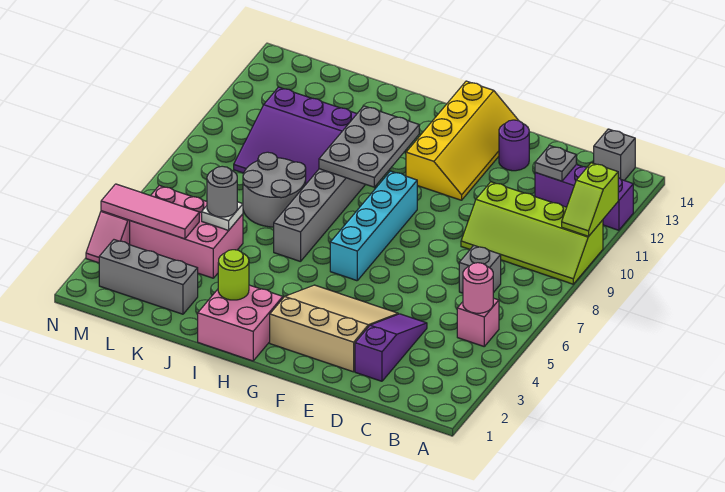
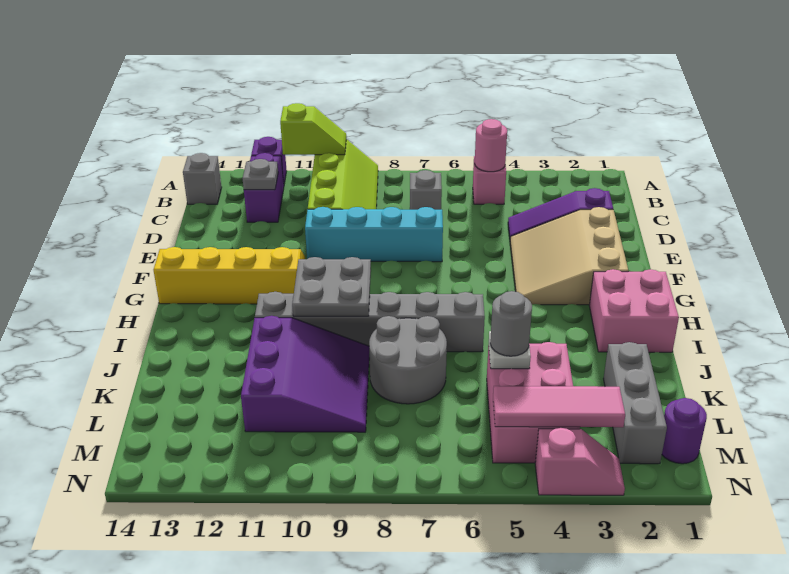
purple round brick E13 level 1 -> purple round brick M1 level 1
cyan brick G6:G9 level 1 -> cyan brick E7:E10 level 1
grey plate H9:I11 level 2 -> grey plate H9:I10 level 2
lime round brick I2 level 2 -> none
pink tile L4:N4 level 2 -> pink tile M3:M5 level 2

